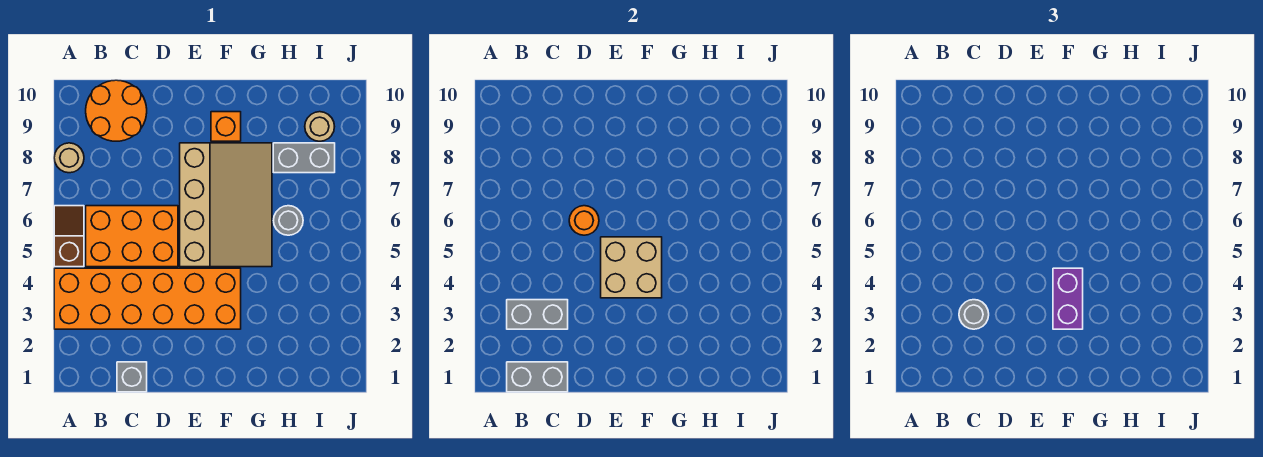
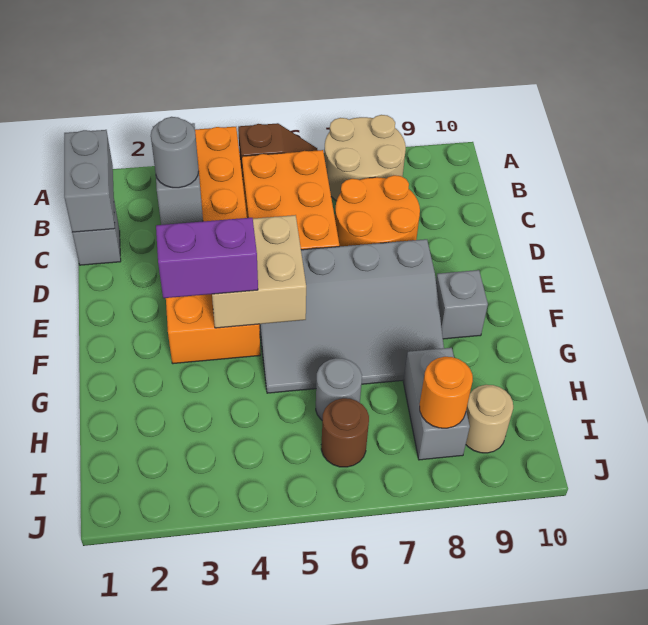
tan round brick A8 level 1 -> tan round brick A7:B8 level 1
orange round brick B9:C10 level 1 -> orange round brick C7:D8 level 1
orange round brick D6 level 2 -> orange round brick I8 level 2
tan slope E5:G8 level 1 top E -> grey slope E5:G8 level 1 top E
orange brick F9 level 1 -> grey brick F9 level 1
none -> brown round brick I6 level 1

